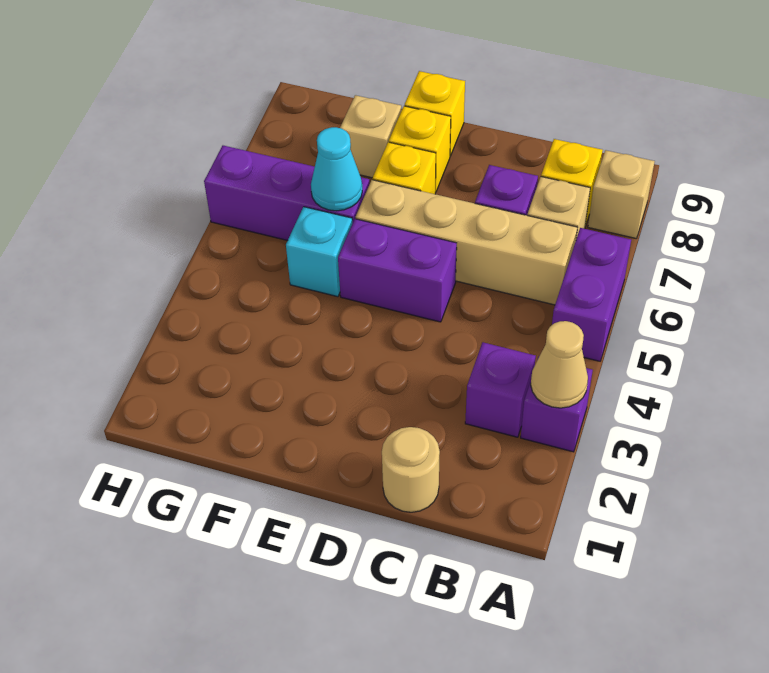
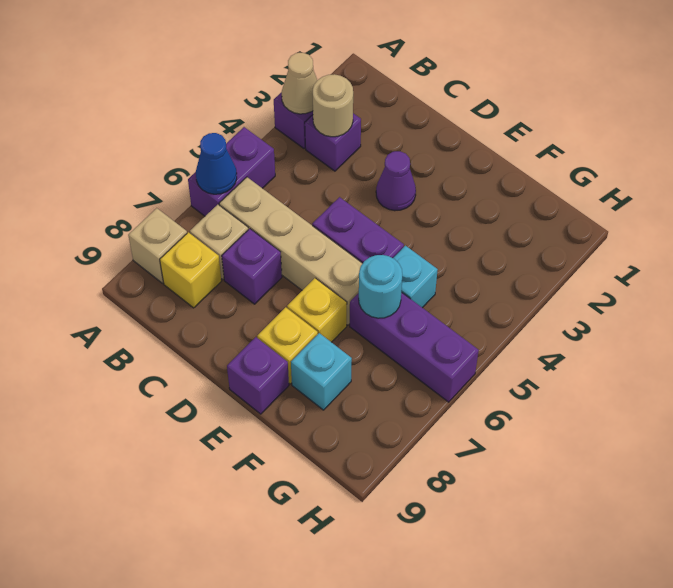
none -> blue cone A6 level 2
tan round brick C1 level 1 -> tan round brick B3 level 2
none -> purple cone D3 level 1
yellow brick E9 level 1 -> purple brick E9 level 1
cyan cone F6 level 2 -> cyan round brick F6 level 2
tan brick F8 level 1 -> cyan brick F8 level 1

